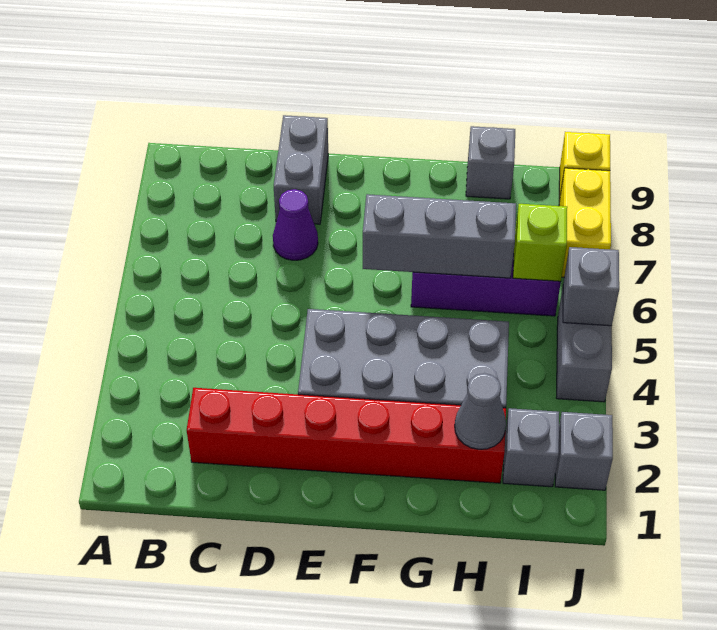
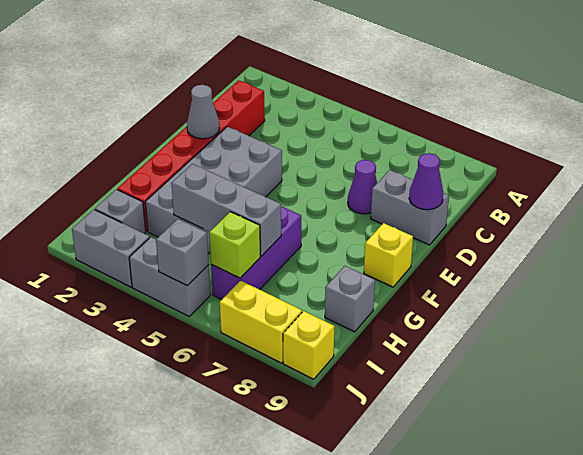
none -> purple cone D9 level 2
grey brick F6:H6 level 2 -> grey brick H4:H6 level 2
none -> yellow brick F9 level 1
grey cone H2 level 2 -> grey cone E2 level 2
grey brick J2 level 1 -> grey brick J2:J3 level 1

